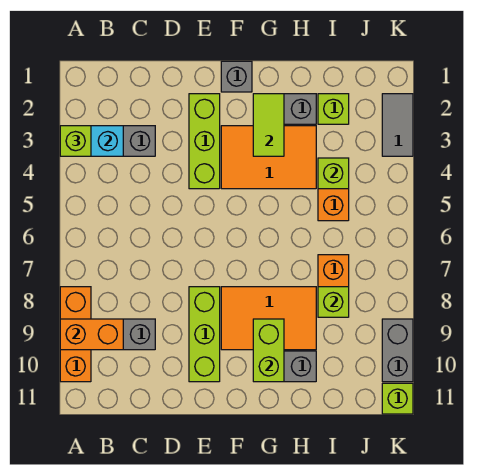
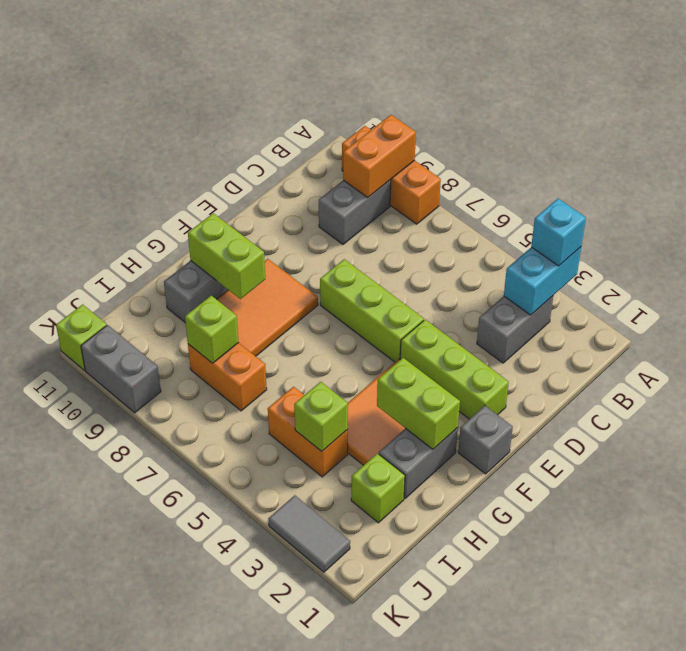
lime brick A3 level 3 -> cyan brick A3 level 3
lime brick E8:E10 level 1 -> lime brick E5:E7 level 1
lime tile G2:G3 level 2 -> lime brick G2:G3 level 2

